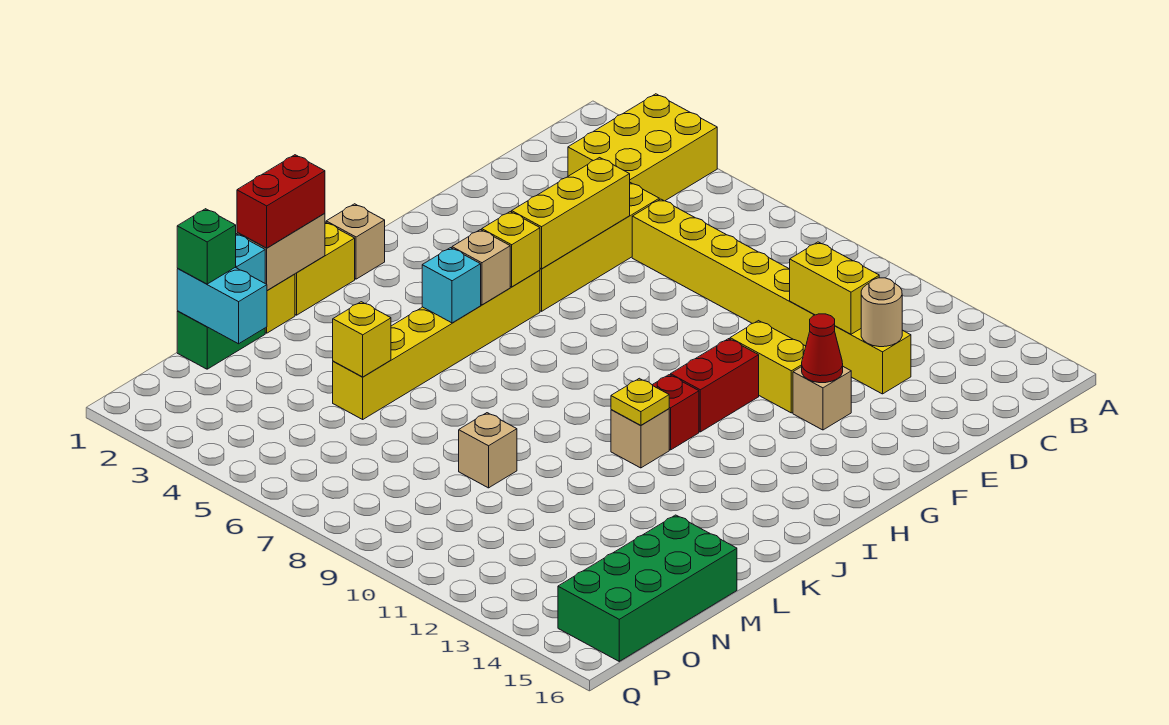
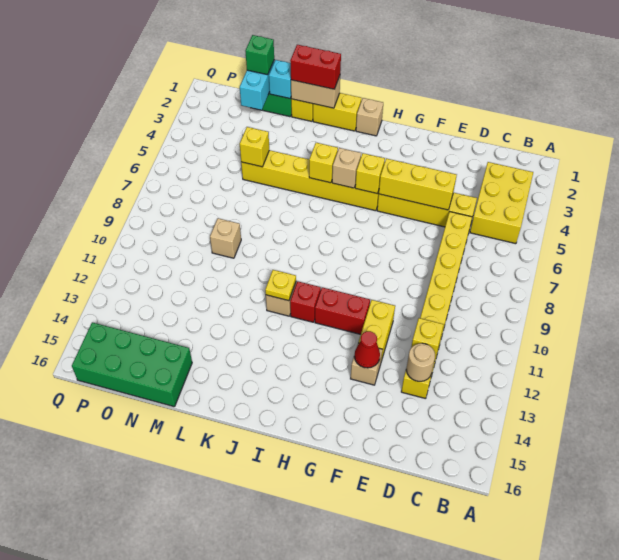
yellow brick A3:C4 level 1 -> yellow brick B3:C5 level 1
yellow brick D11:D12 level 2 -> yellow brick D12 level 2
cyan brick J5 level 2 -> yellow brick J5 level 2

